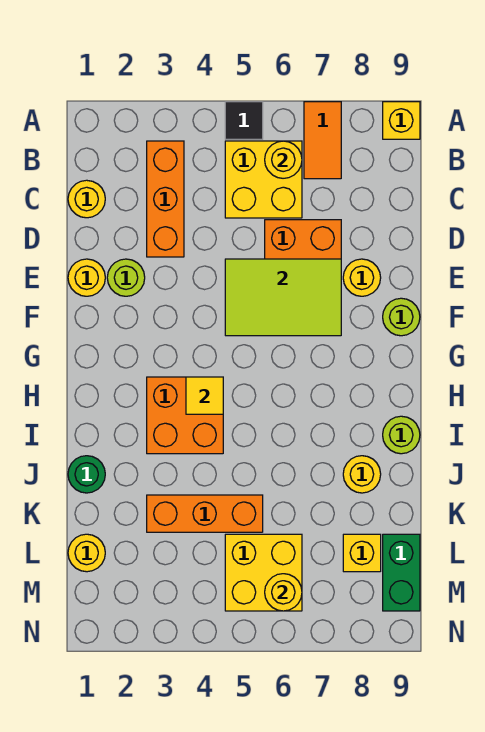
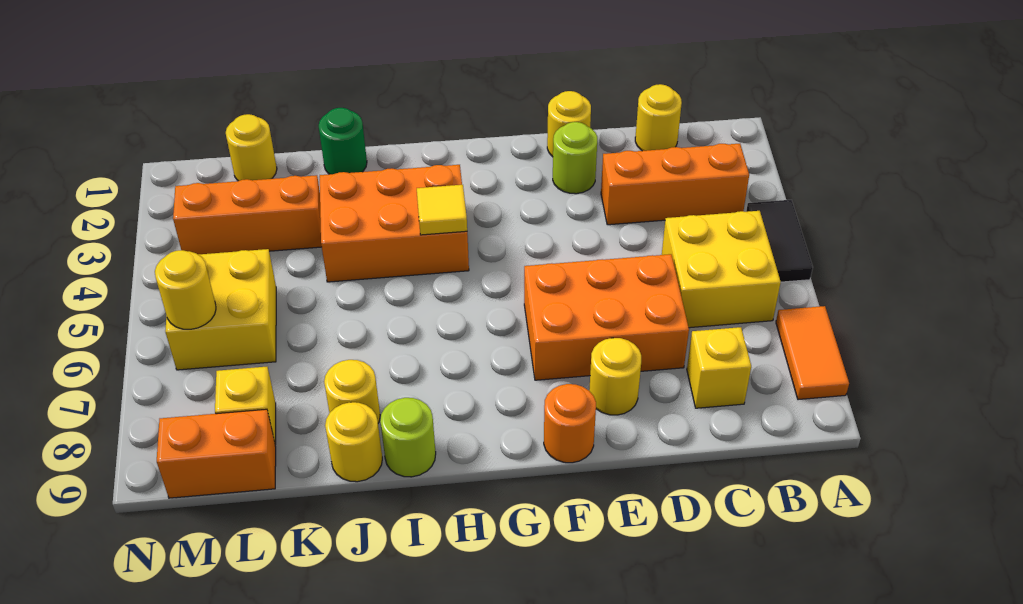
black tile A5 level 1 -> black tile A4:A5 level 1
orange tile A7:B7 level 1 -> orange tile A7:A8 level 1
yellow brick A9 level 1 -> yellow brick C8 level 1
yellow round brick B6 level 2 -> yellow round brick J9 level 1
lime tile E5:F7 level 2 -> none
lime round brick F9 level 1 -> orange round brick F9 level 1
orange brick H3:I4 level 1 -> orange brick H3:J4 level 1
orange brick K3:K5 level 1 -> orange brick K3:M3 level 1
green brick L9:M9 level 1 -> orange brick L9:M9 level 1

